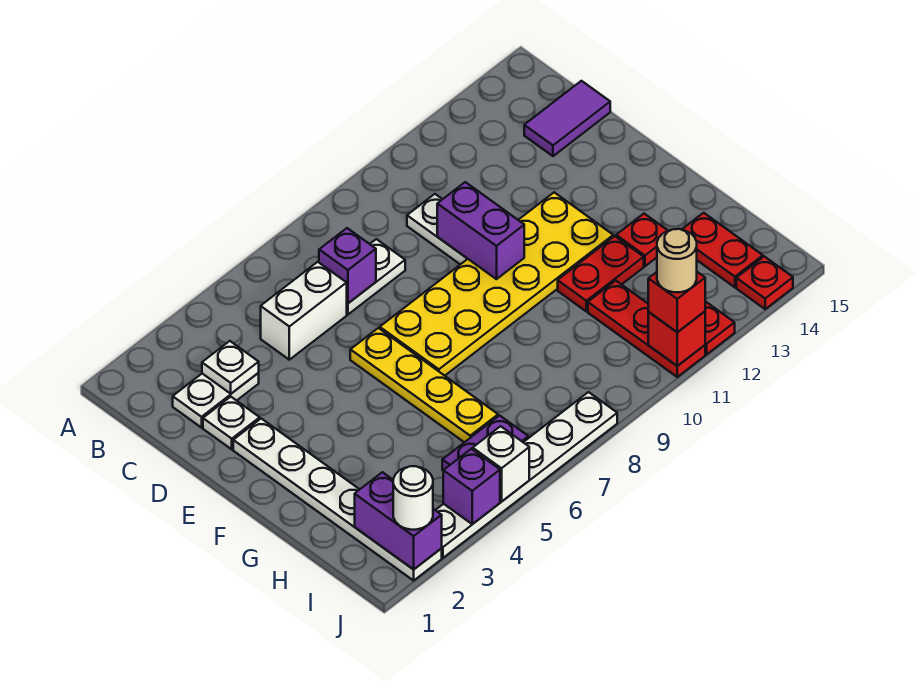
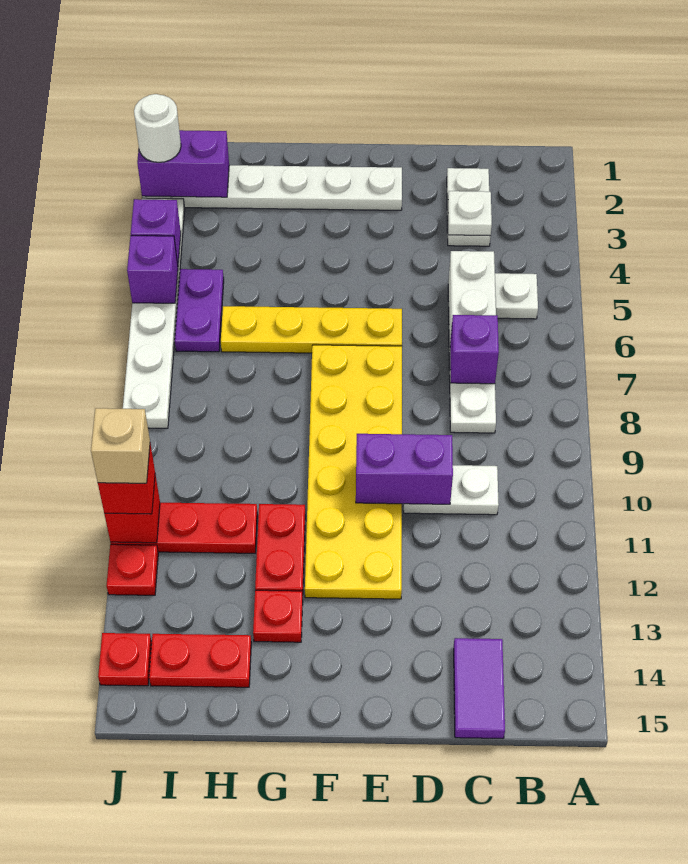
white plate D2 level 1 -> white plate B5 level 1
white brick J5 level 2 -> purple brick J5 level 2
tan round brick J11 level 4 -> tan brick J11 level 4

